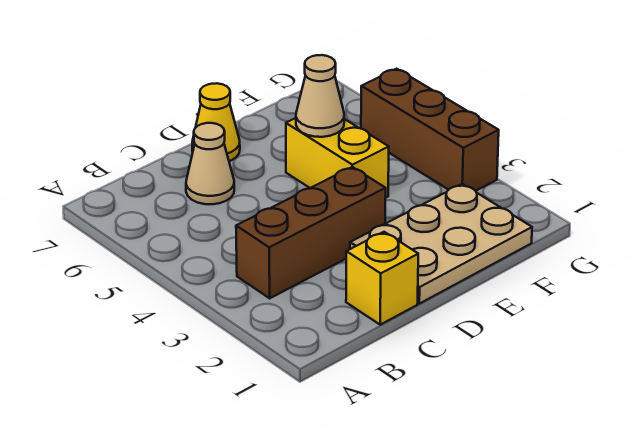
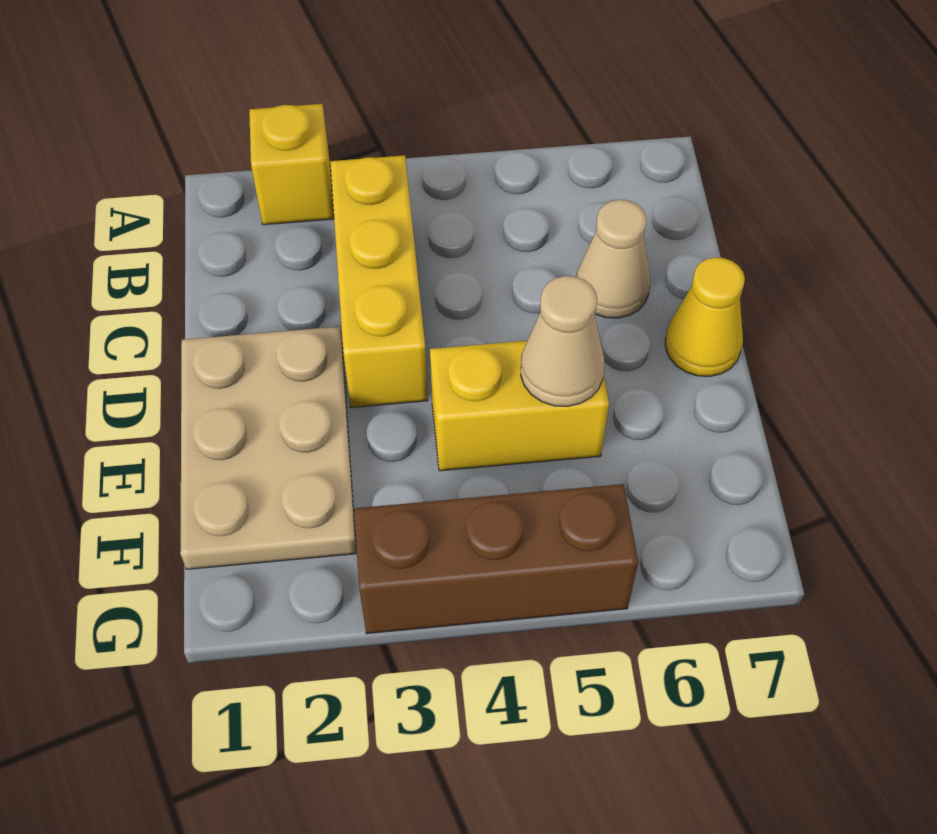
brown brick B3:D3 level 1 -> yellow brick B3:D3 level 1
yellow brick C1 level 1 -> yellow brick A2 level 1

